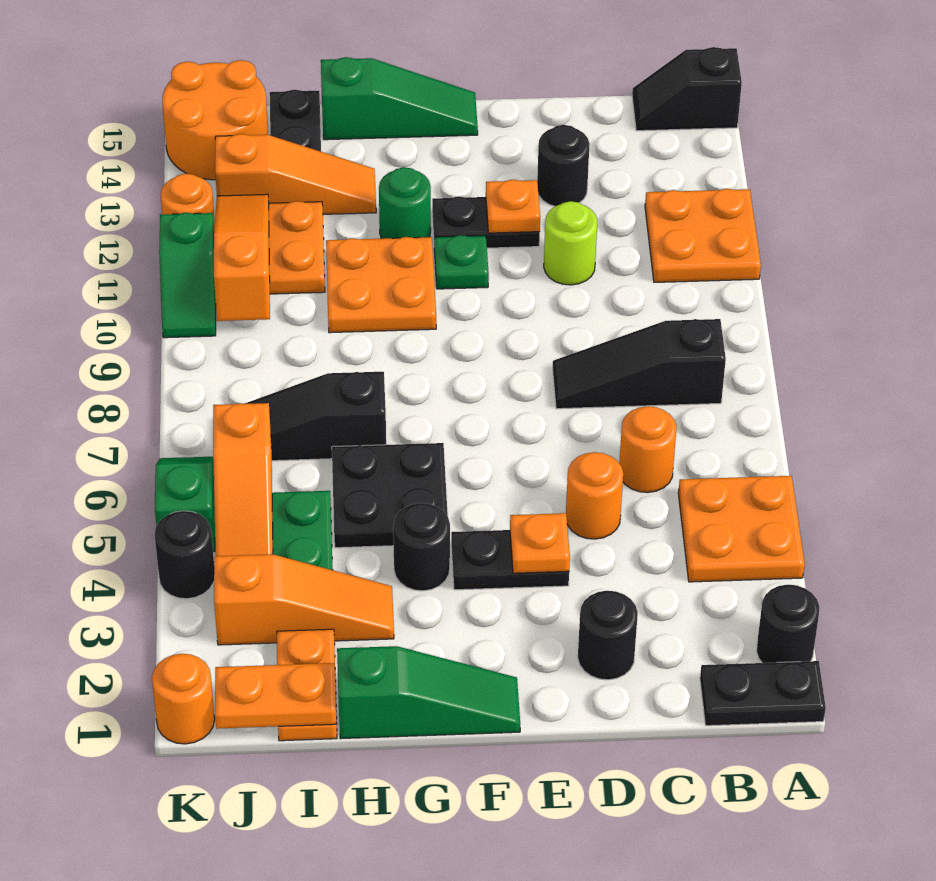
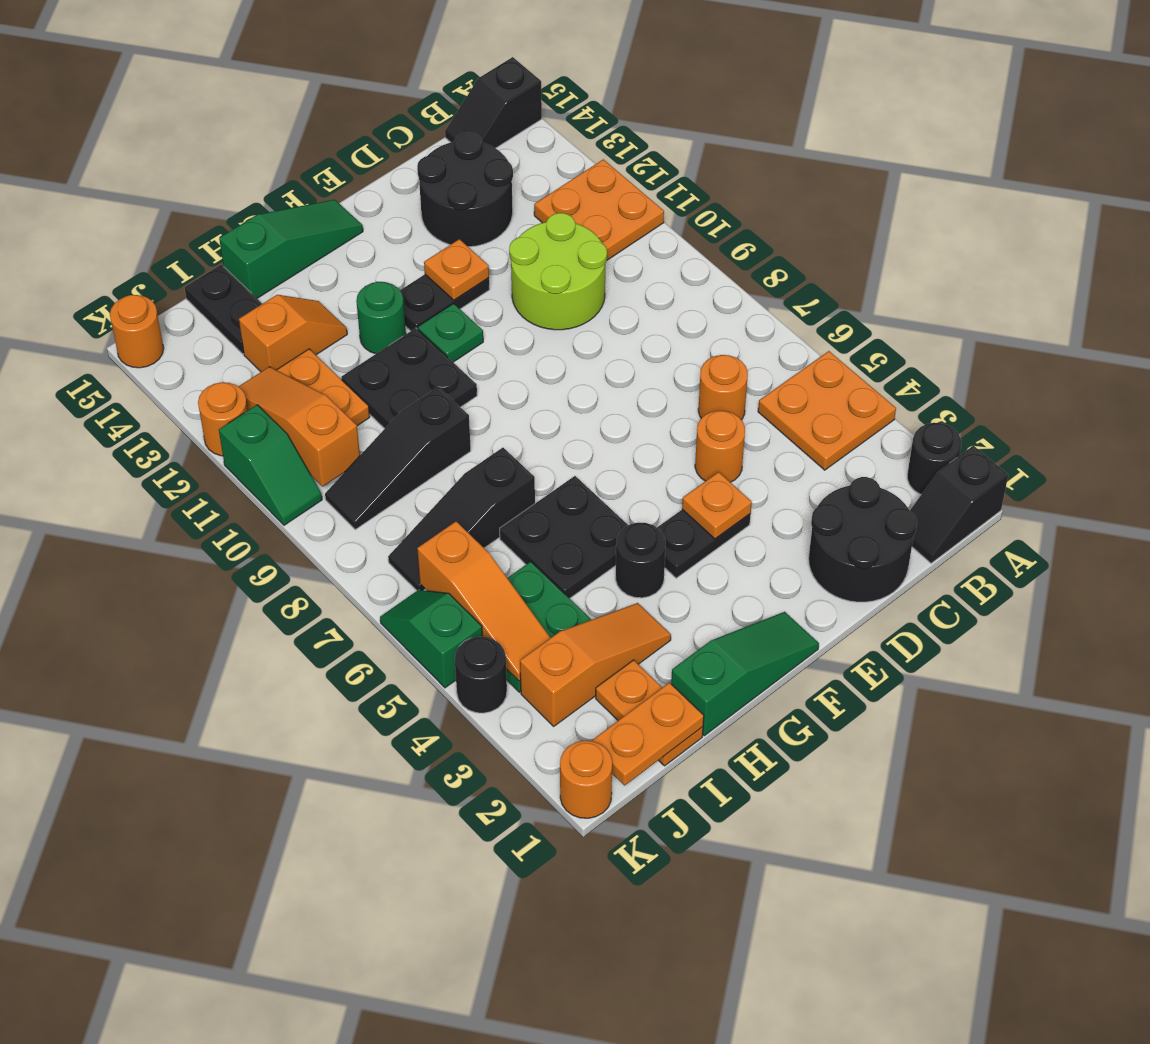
black plate A1:B1 level 1 -> black slope A1:B1 level 1 top A
black slope B8:D8 level 1 top B -> black slope H9:J9 level 1 top H
black round brick D2 level 1 -> black round brick C1:D2 level 1
lime round brick D11 level 1 -> lime round brick C10:D11 level 1
black round brick D13 level 1 -> black round brick C13:D14 level 1
orange plate G10:H11 level 1 -> black plate G10:H11 level 1
orange slope H13:J13 level 1 top J -> orange slope H13:I13 level 1 top I
orange round brick J14:K15 level 1 -> orange round brick K15 level 1

